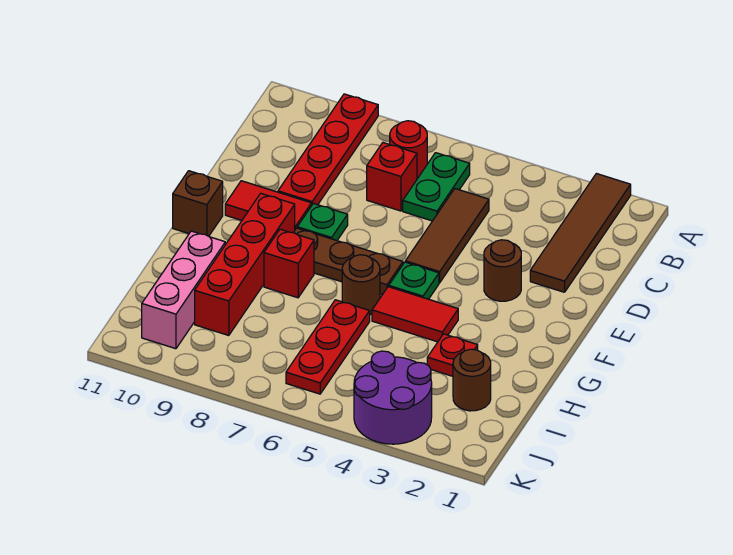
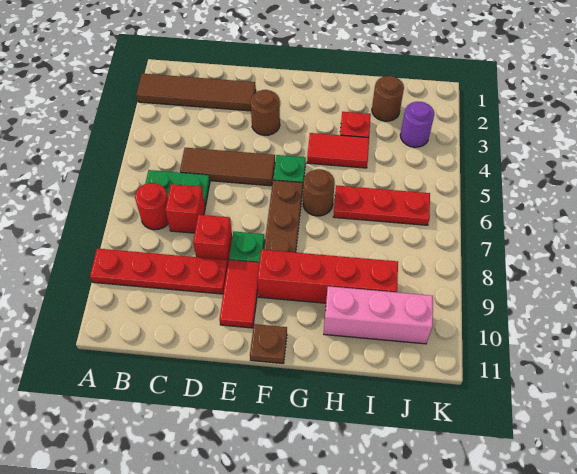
brown brick F11 level 1 -> brown plate F11 level 1
red tile G4:G5 level 1 -> red tile G4:H4 level 1
red brick G8 level 1 -> red brick D8 level 1
purple round brick J3:K4 level 1 -> purple round brick J3 level 1

